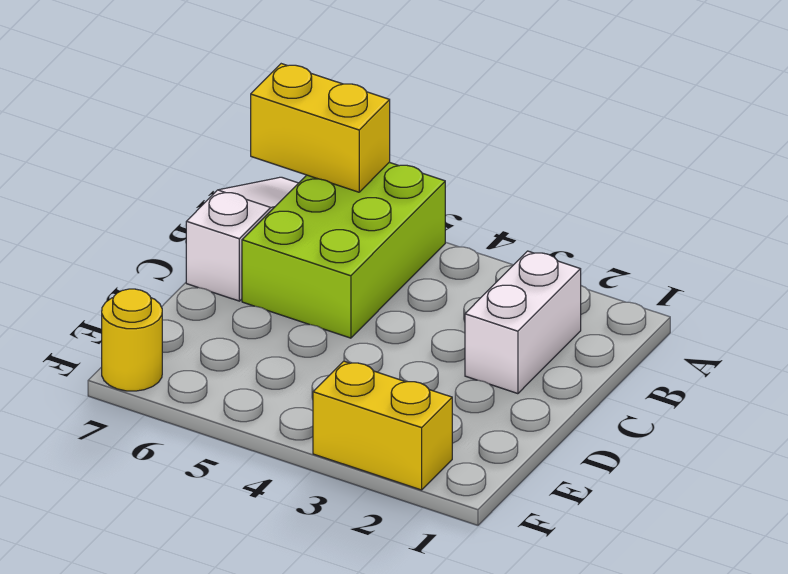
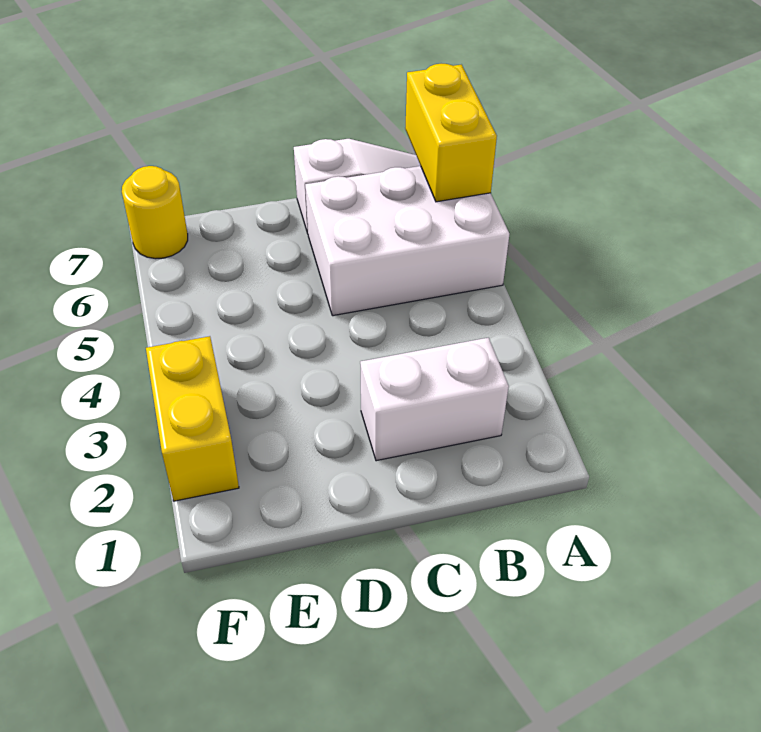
lime brick A5:C6 level 1 -> white brick A5:C6 level 1

